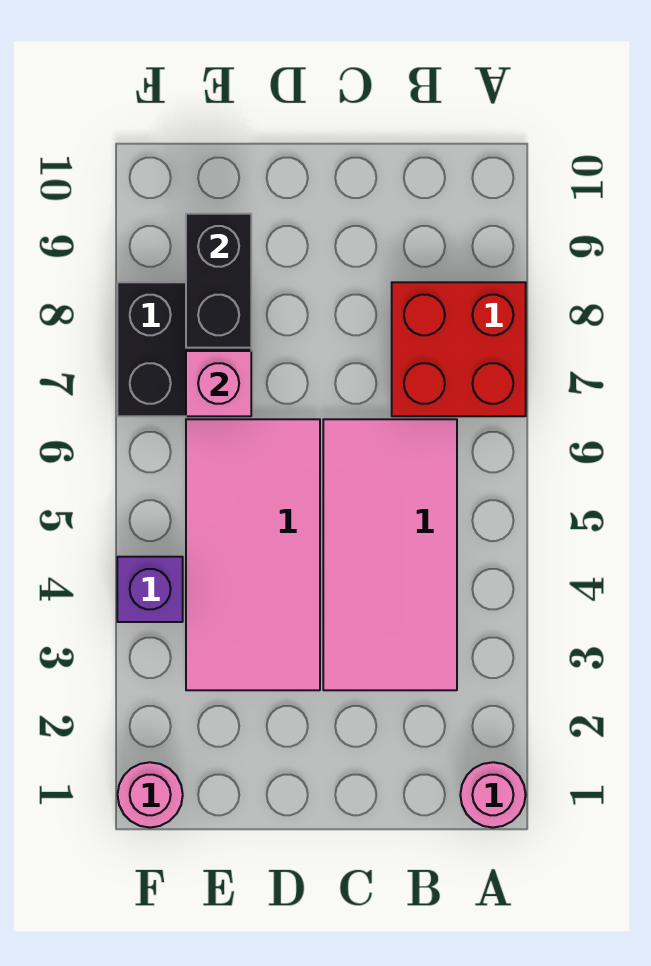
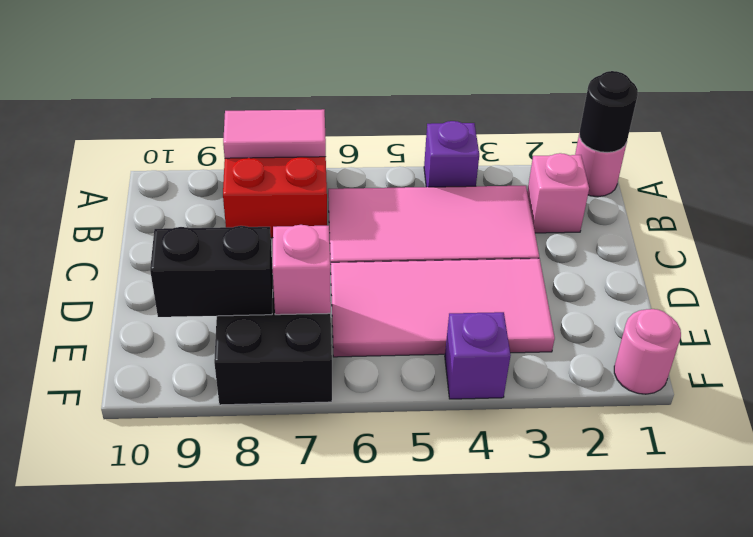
none -> black round brick A1 level 2
none -> purple brick A4 level 1
none -> pink tile A7:A8 level 2
none -> pink brick B2 level 1

